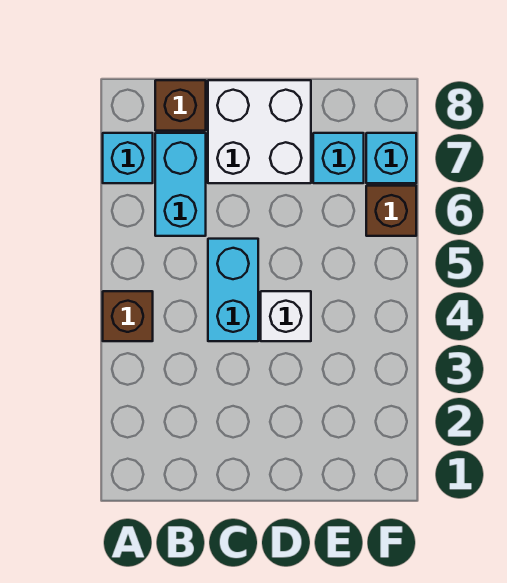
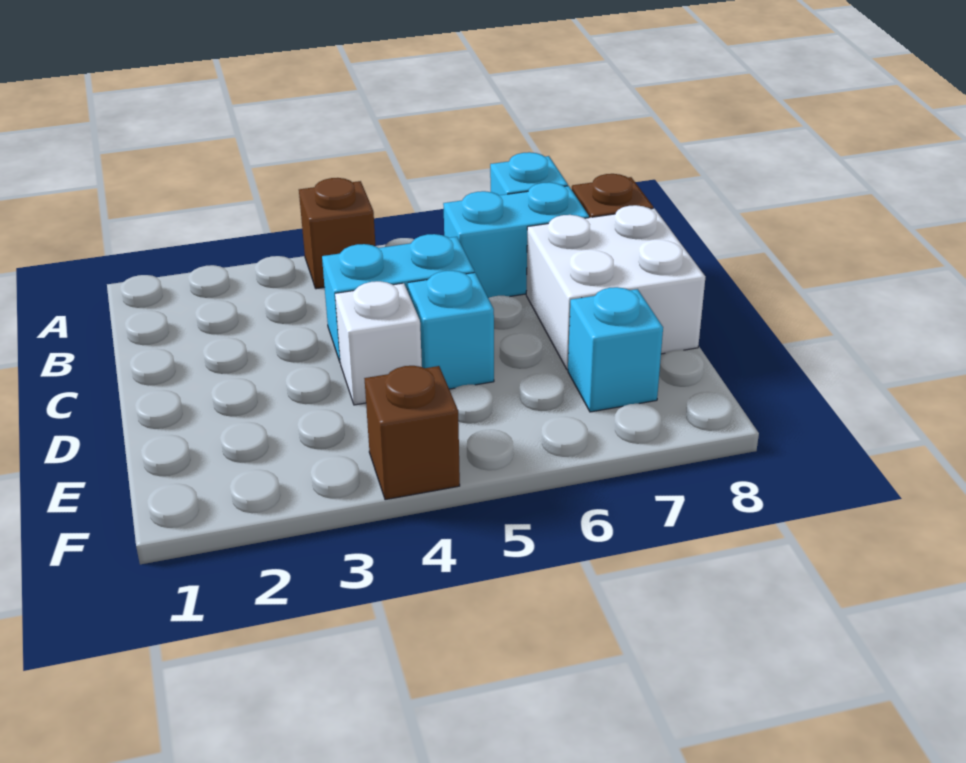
brown brick F6 level 1 -> brown brick F4 level 1
cyan brick F7 level 1 -> cyan brick D5 level 1

